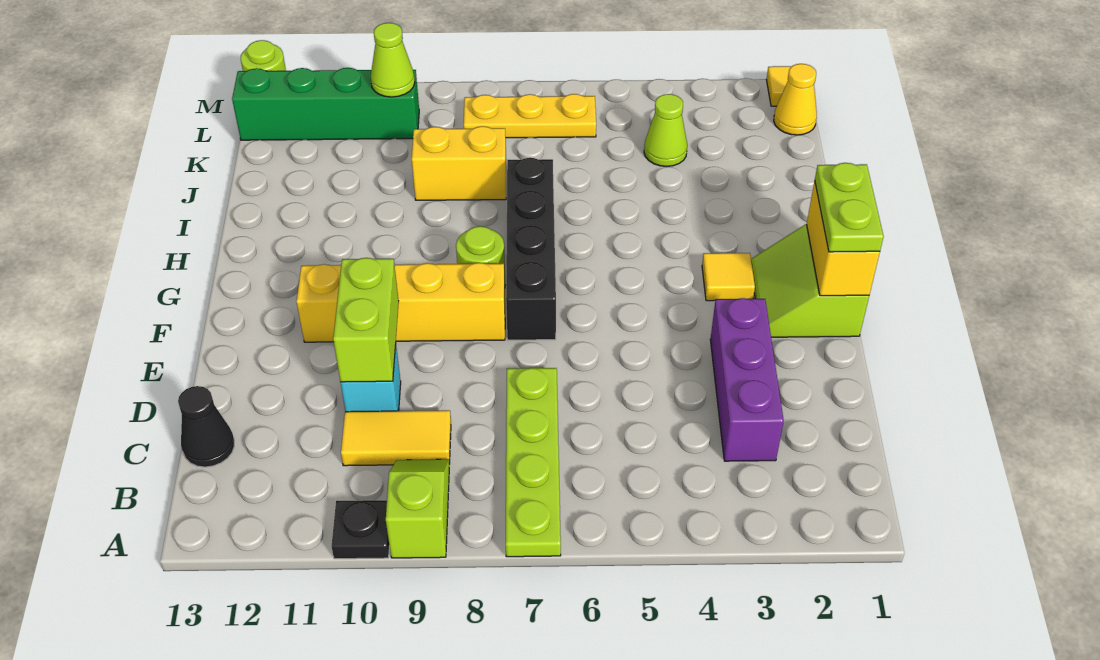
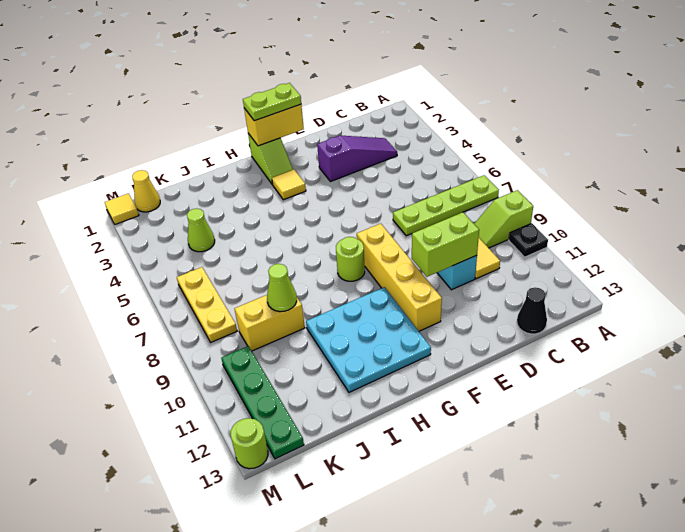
purple brick C3:E3 level 1 -> purple slope C3:E3 level 1 top E
lime slope F1:G2 level 1 top 1 -> lime slope G1:G2 level 1 top 1
black brick F7:I7 level 1 -> none
none -> cyan plate G10:I12 level 1
yellow brick J8:J9 level 1 -> yellow brick J9:K9 level 1
green brick L10:L13 level 1 -> green plate L10:L13 level 1
lime cone L10 level 2 -> lime cone J9 level 2

